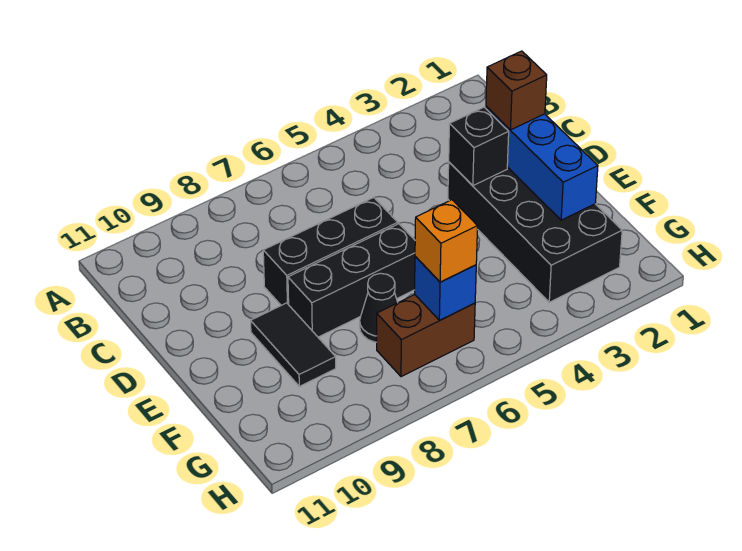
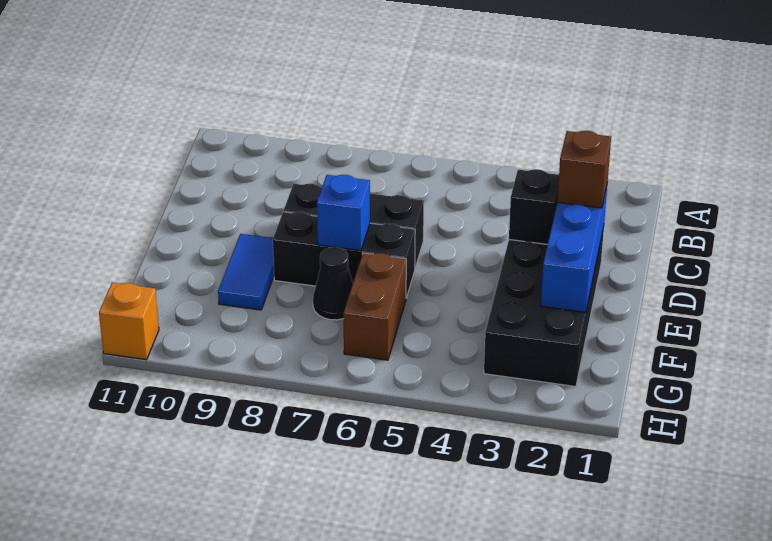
black tile E9:F9 level 1 -> blue tile E9:F9 level 1
brown brick G6:G7 level 1 -> brown brick F6:G6 level 1
blue brick G6 level 2 -> blue brick E7 level 2
orange brick G6 level 3 -> orange brick H11 level 1

